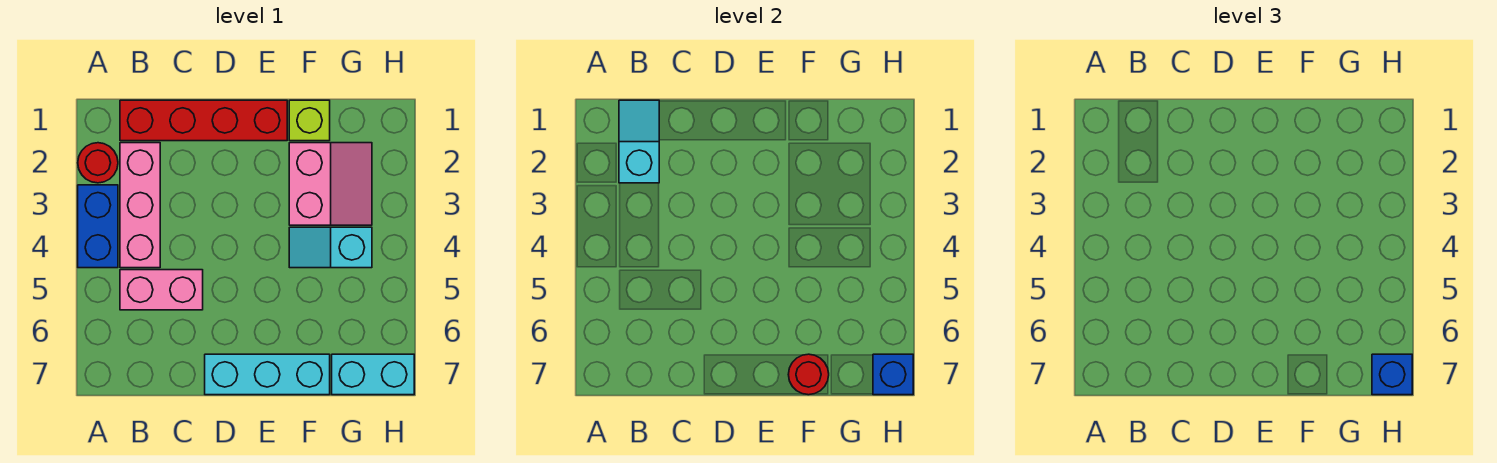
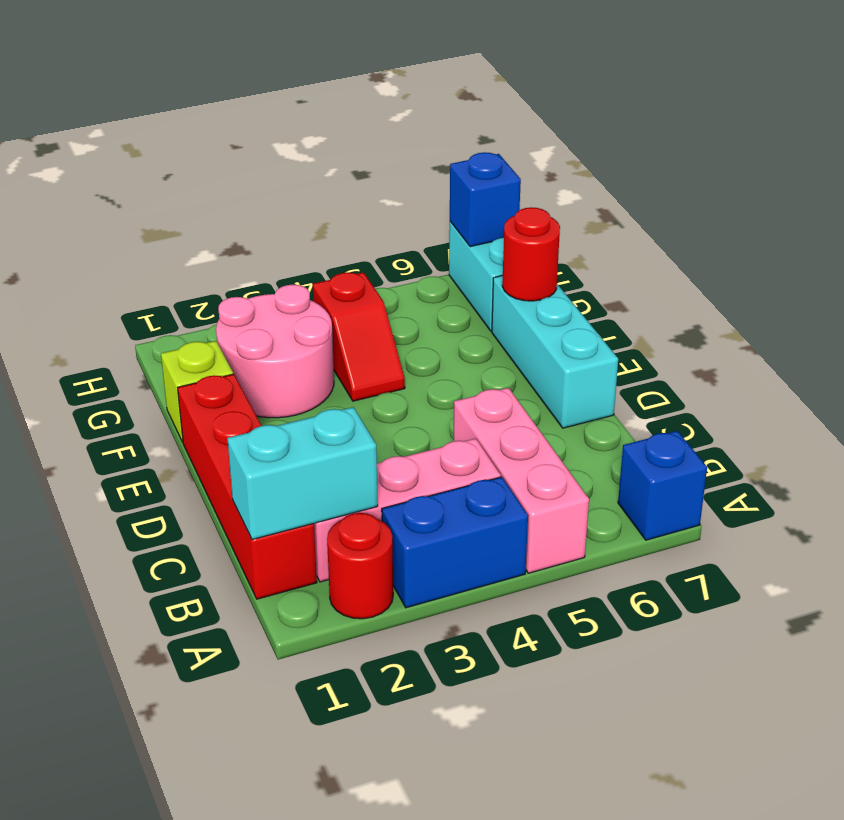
cyan slope B1:B2 level 2 top 2 -> cyan brick B1:B2 level 2
pink brick B5:C5 level 1 -> pink brick A5:C5 level 1
pink slope F2:G3 level 1 top F -> pink round brick F2:G3 level 1
cyan slope F4:G4 level 1 top G -> red slope F4:G4 level 1 top G
blue brick H7 level 3 -> blue brick A7 level 1

